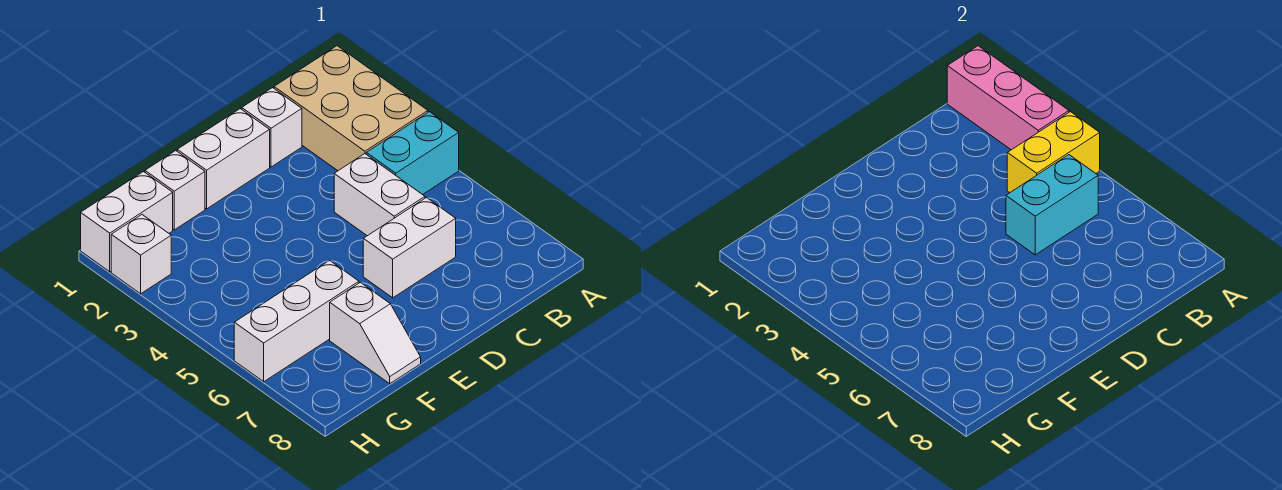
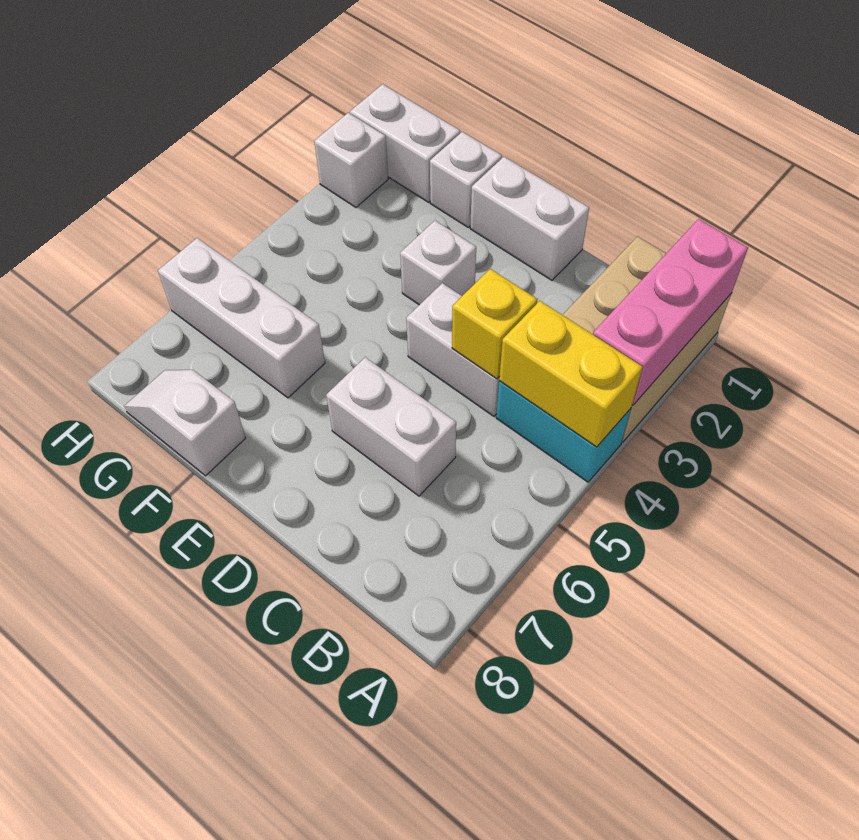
cyan brick B5:C5 level 2 -> none
white brick C1 level 1 -> white brick E3 level 1
white brick C4:C5 level 1 -> white brick C4:D4 level 1
none -> yellow brick C4 level 2
white slope F7:F8 level 1 top 7 -> white slope F8:G8 level 1 top F

